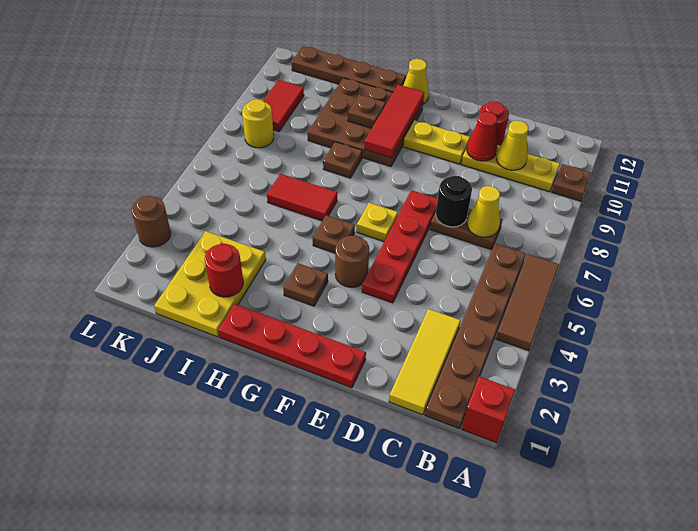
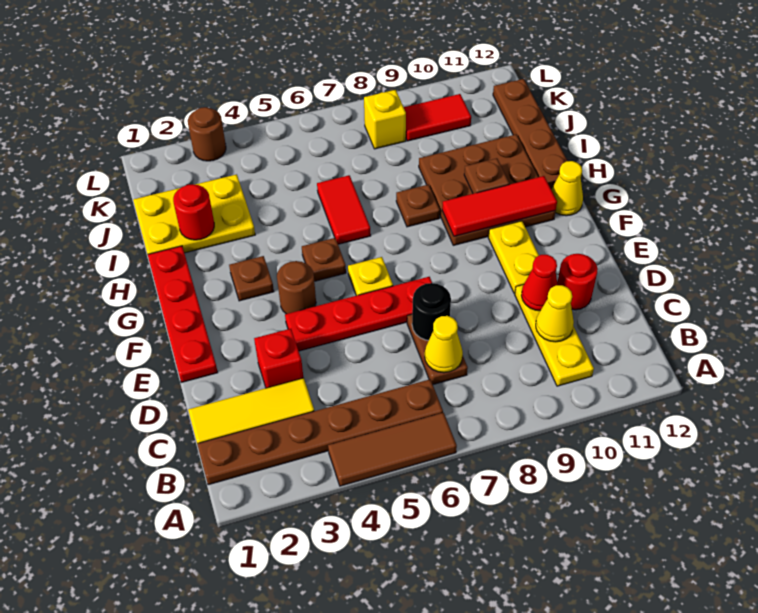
red brick A1 level 1 -> red brick D3 level 1
brown plate A10 level 1 -> none
yellow round brick K8 level 1 -> yellow brick K8 level 1

